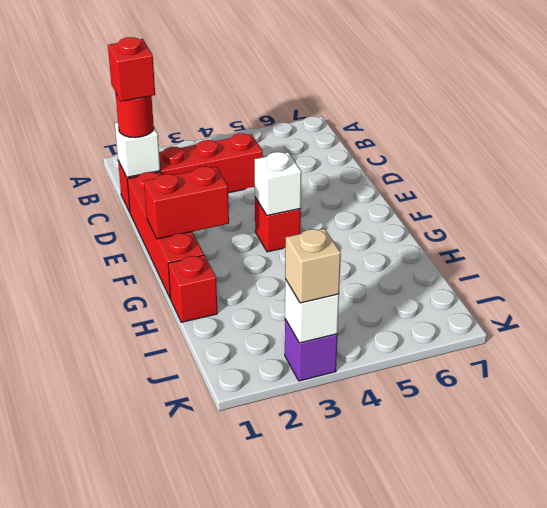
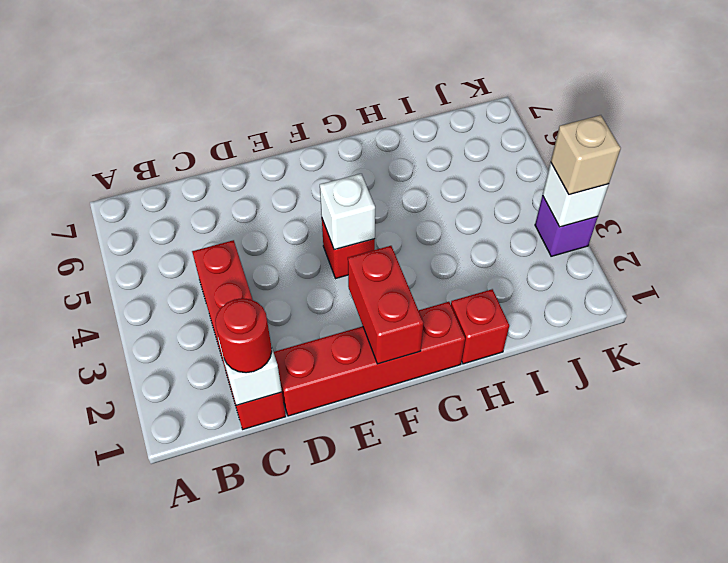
red brick C1 level 4 -> none

